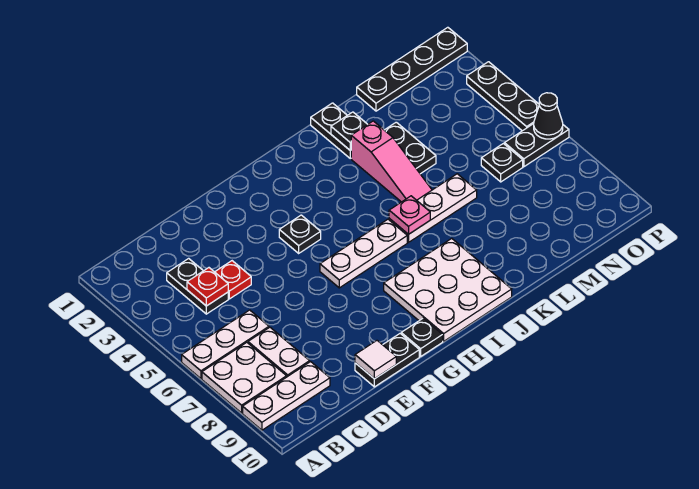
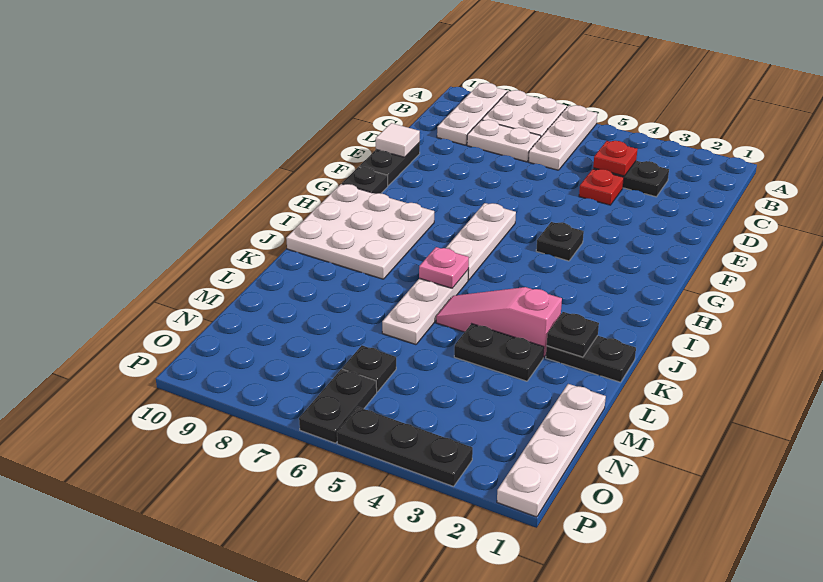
black plate M1:P1 level 1 -> white plate M1:P1 level 1
black cone P6 level 2 -> none

